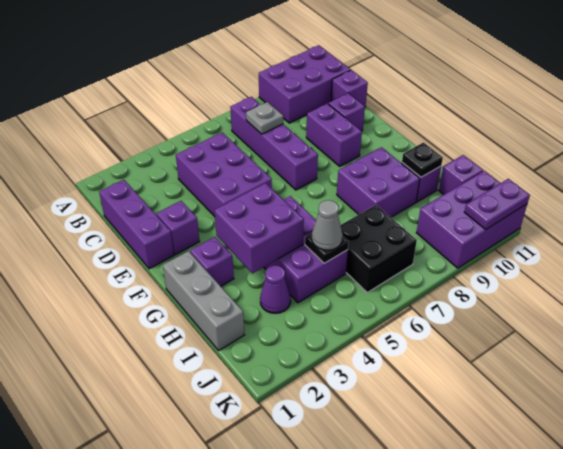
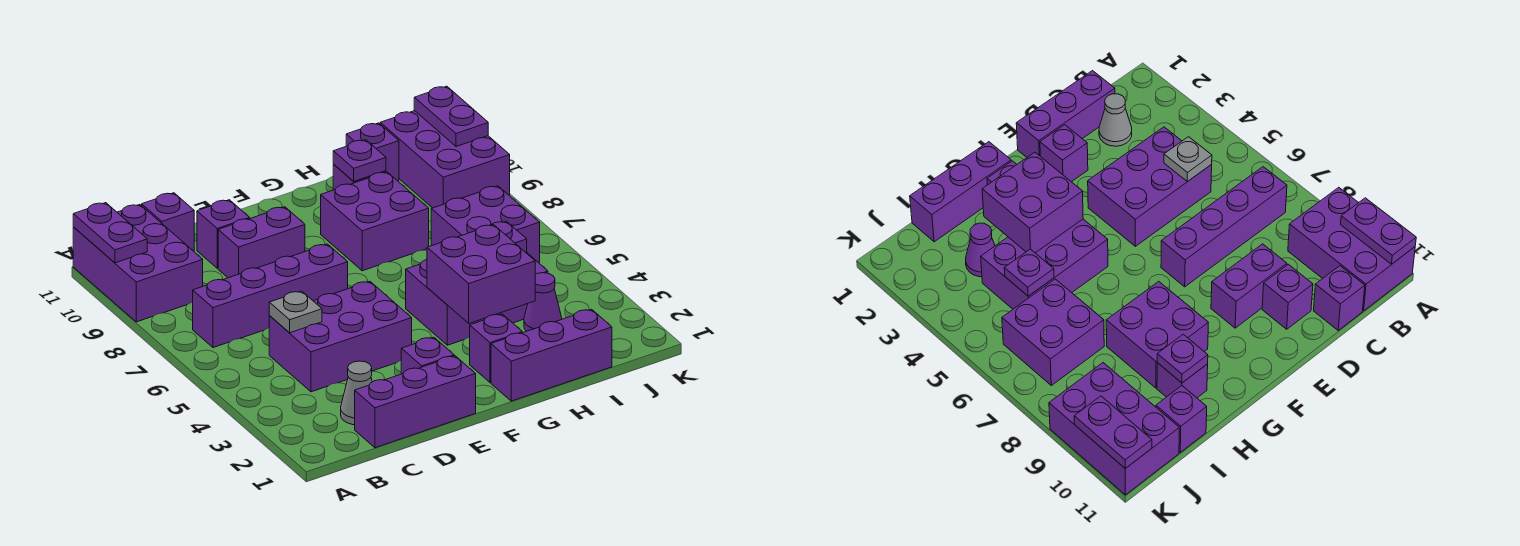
none -> purple plate A10:A11 level 2
grey plate C7 level 2 -> grey plate C5 level 2
grey brick G1:I1 level 1 -> purple brick G1:I1 level 1
black plate H10 level 2 -> purple plate H10 level 2
black plate I5 level 2 -> purple plate I5 level 2
grey cone I5 level 3 -> grey cone C2 level 1
black brick I6:J7 level 1 -> purple brick I6:J7 level 1

